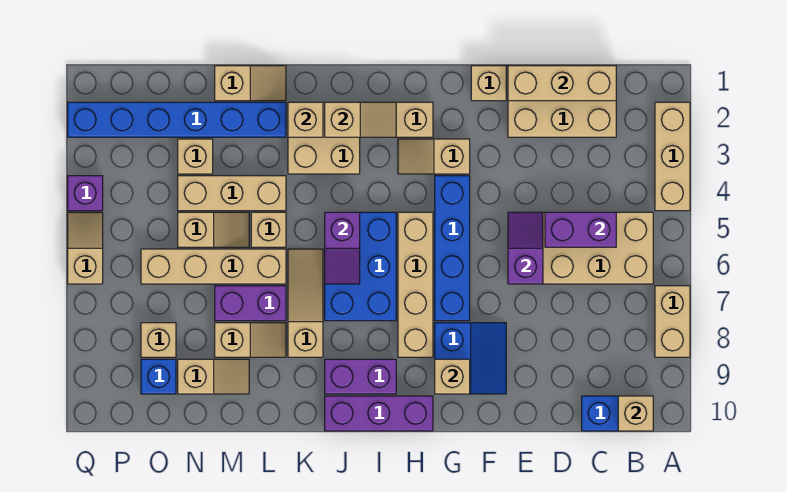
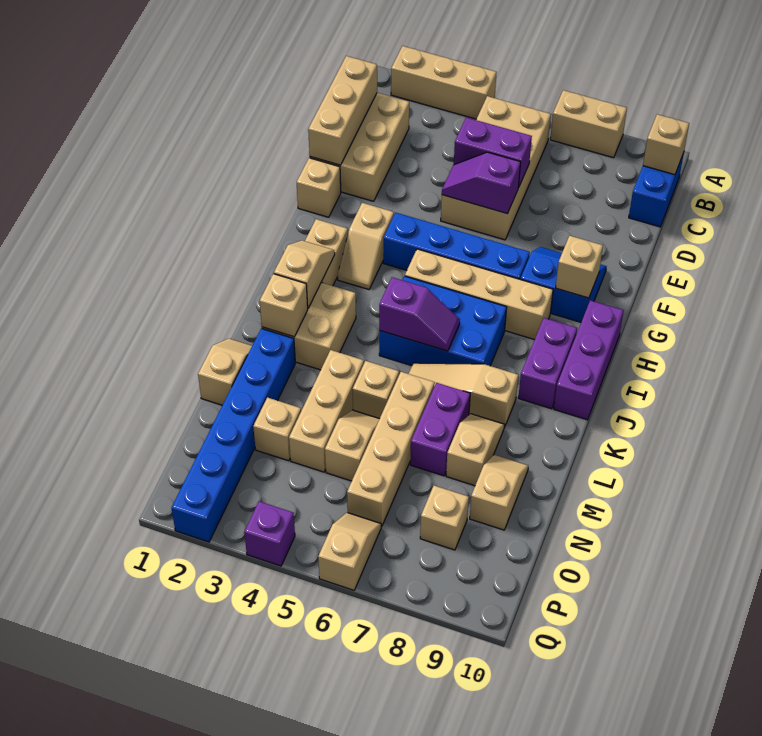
purple brick C5:D5 level 2 -> purple brick D5:D6 level 2
blue brick O9 level 1 -> none
tan slope Q5:Q6 level 1 top 6 -> tan slope P6:Q6 level 1 top Q

